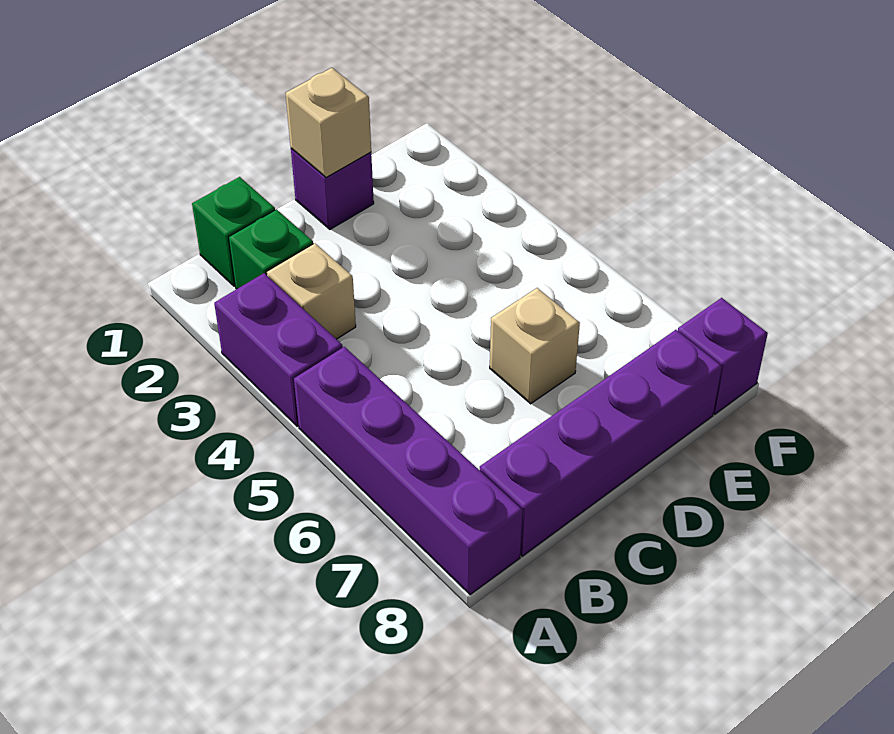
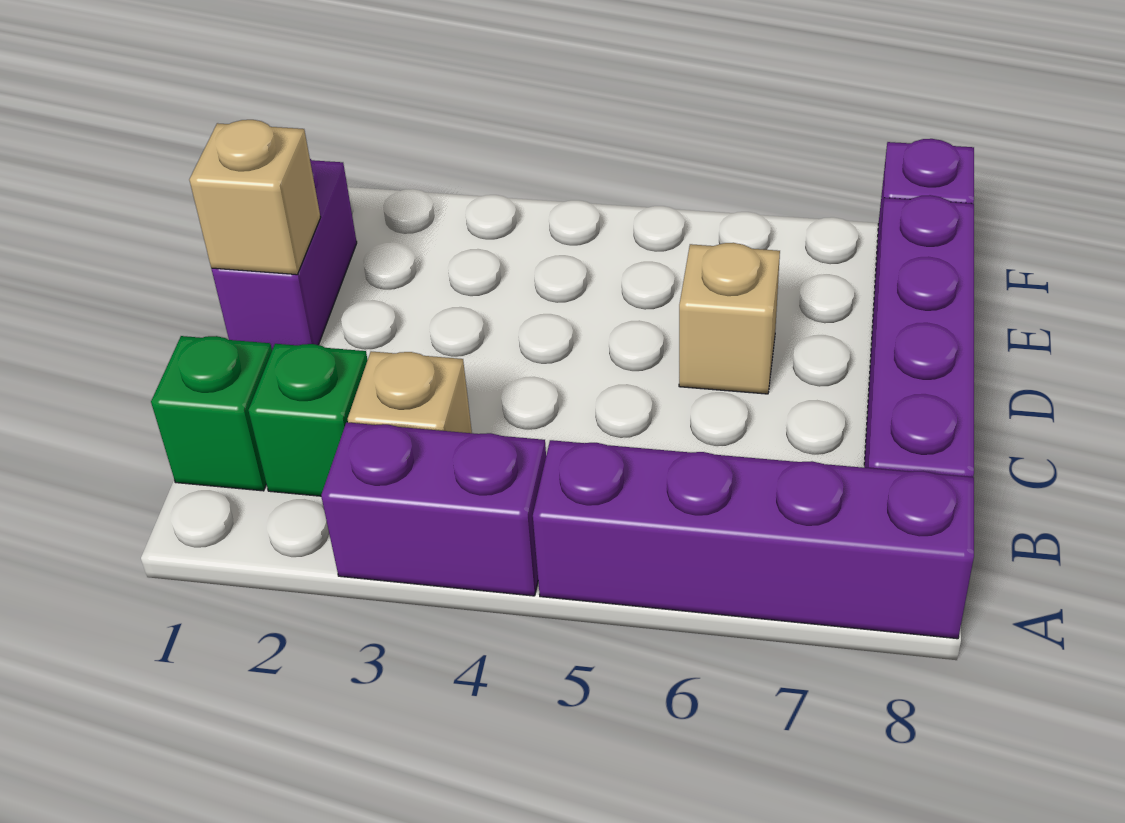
purple brick D1 level 1 -> purple brick D1:E1 level 1

